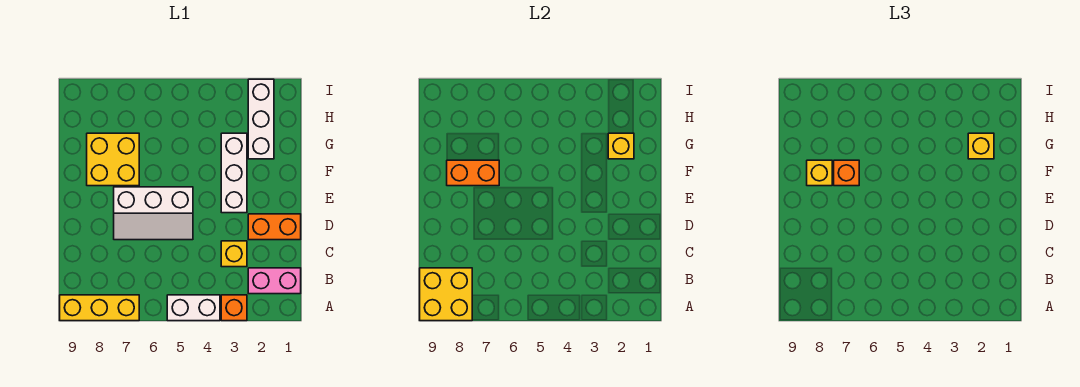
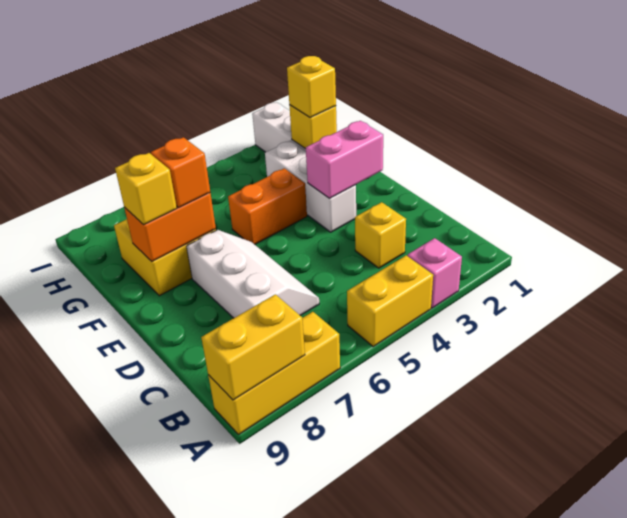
orange brick A3 level 1 -> pink brick A3 level 1
white brick A4:A5 level 1 -> yellow brick A4:A5 level 1
yellow brick A8:B9 level 2 -> yellow brick A8:A9 level 2
pink brick B1:B2 level 1 -> pink brick E2:E3 level 2
orange brick D1:D2 level 1 -> orange brick F4:F5 level 1
white slope D5:E7 level 1 top E -> white slope C6:E7 level 1 top 7

